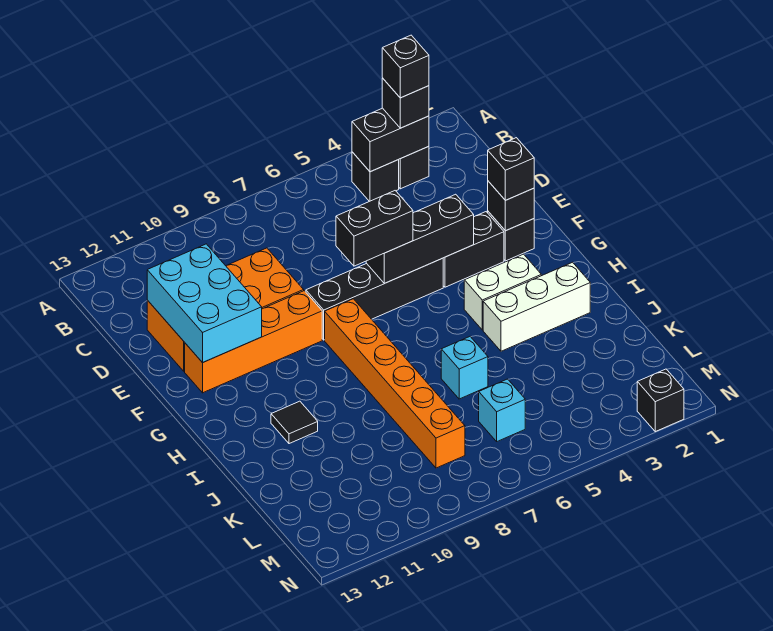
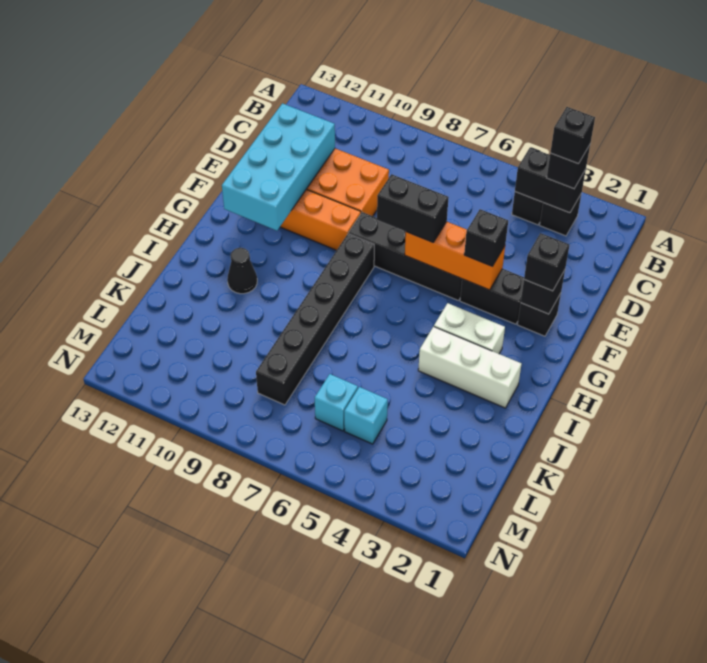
cyan brick D11:F12 level 2 -> cyan brick D11:G12 level 2
black brick F4:F6 level 2 -> orange brick F4:F6 level 2
orange brick G8:L8 level 1 -> black brick G8:L8 level 1
black tile I11 level 1 -> black cone I11 level 1
cyan brick J6 level 1 -> cyan brick L5 level 1
black brick N2 level 1 -> black brick F4 level 3

